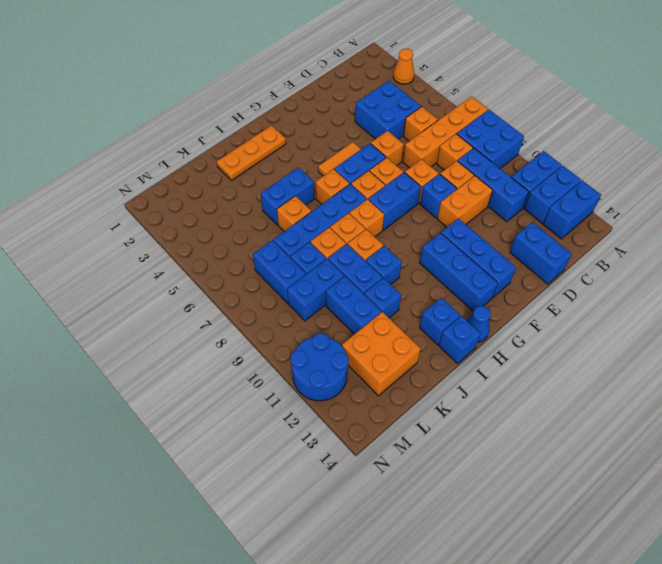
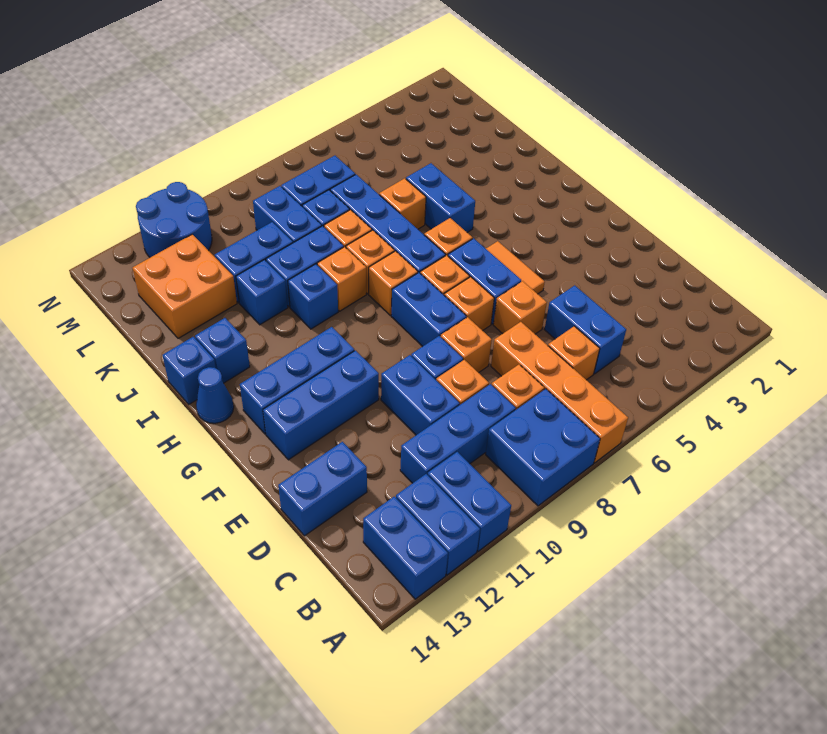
orange cone A3 level 1 -> none
blue brick C4:D5 level 1 -> blue brick C5:D5 level 1
orange brick D10:E10 level 1 -> blue brick D10:E10 level 1
orange plate H2:J2 level 1 -> none

